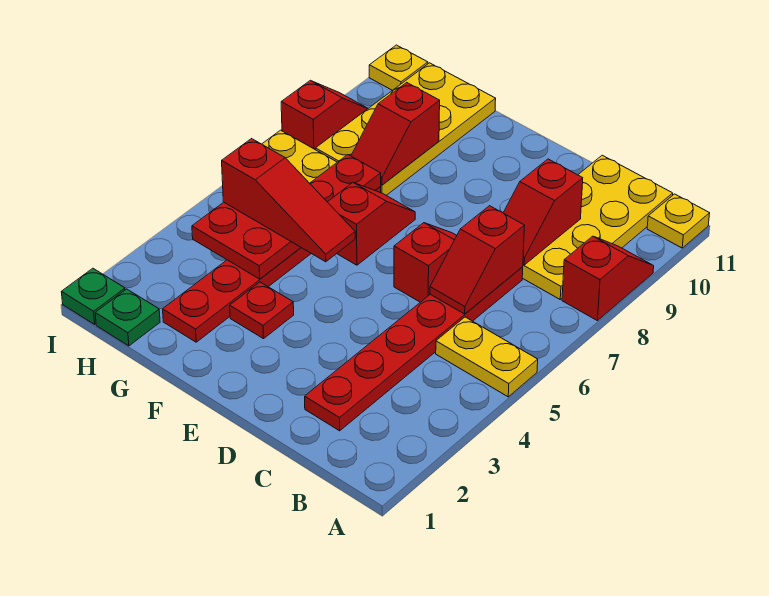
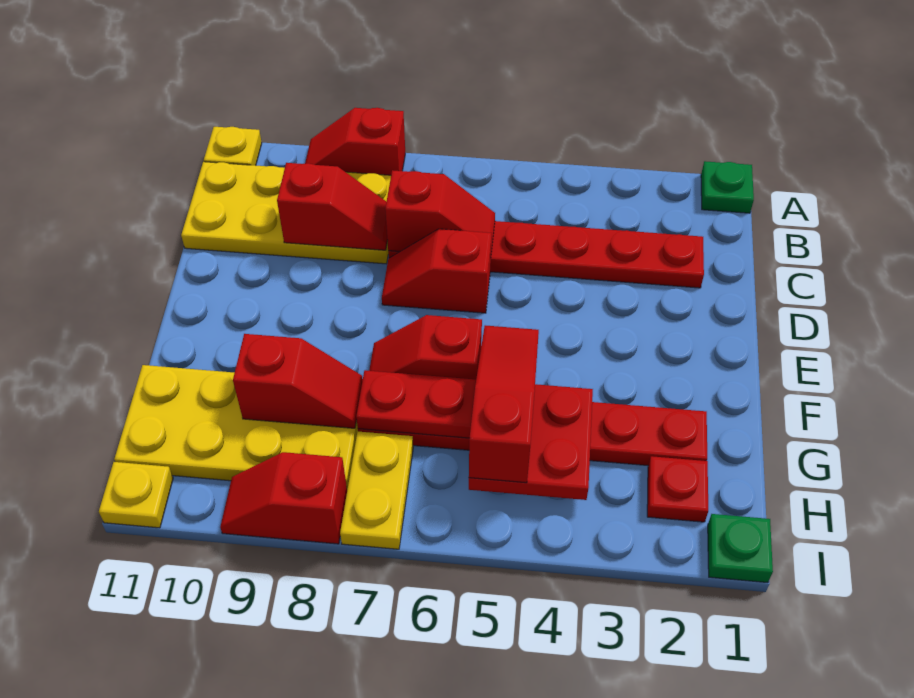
yellow plate A5:B5 level 1 -> none
red plate F3 level 1 -> red plate H2 level 1
green plate H1 level 1 -> green plate A1 level 1

